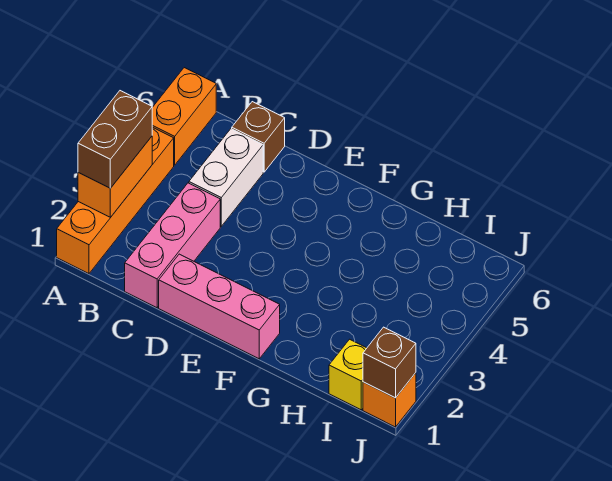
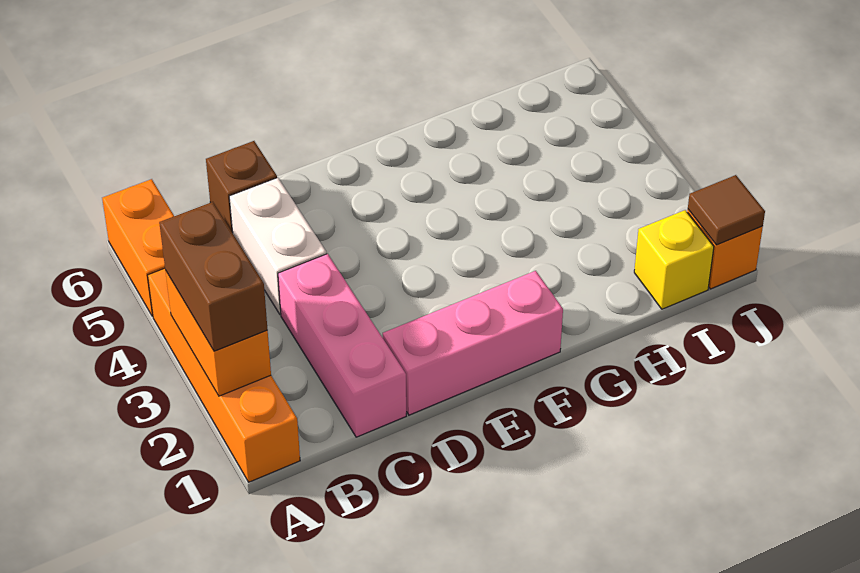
brown brick J1 level 2 -> brown tile J1 level 2

